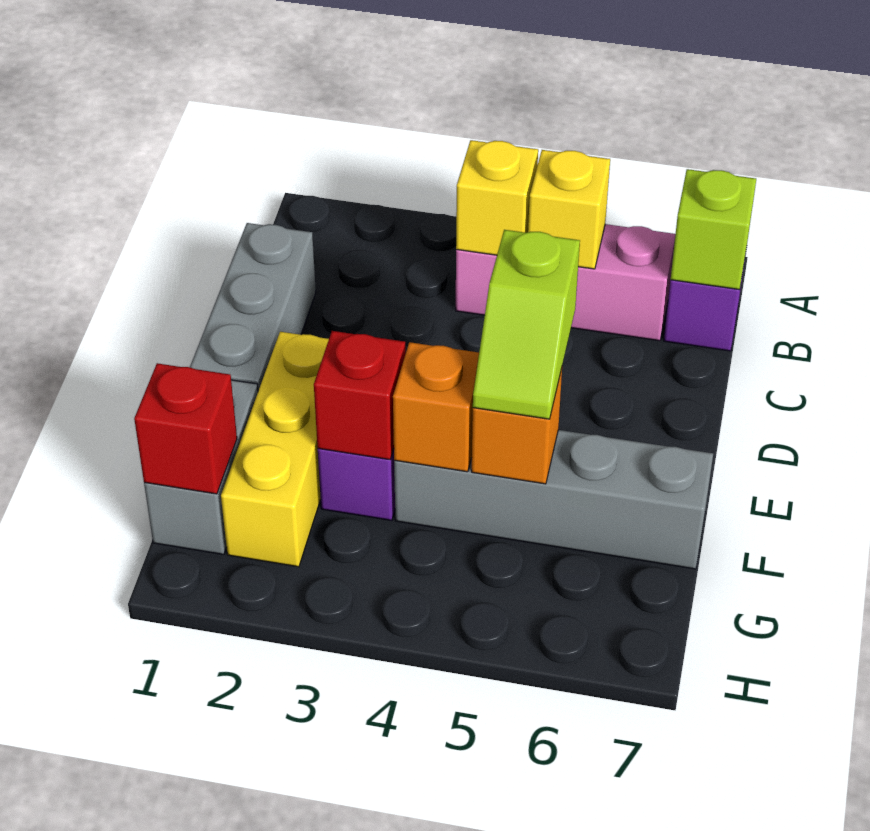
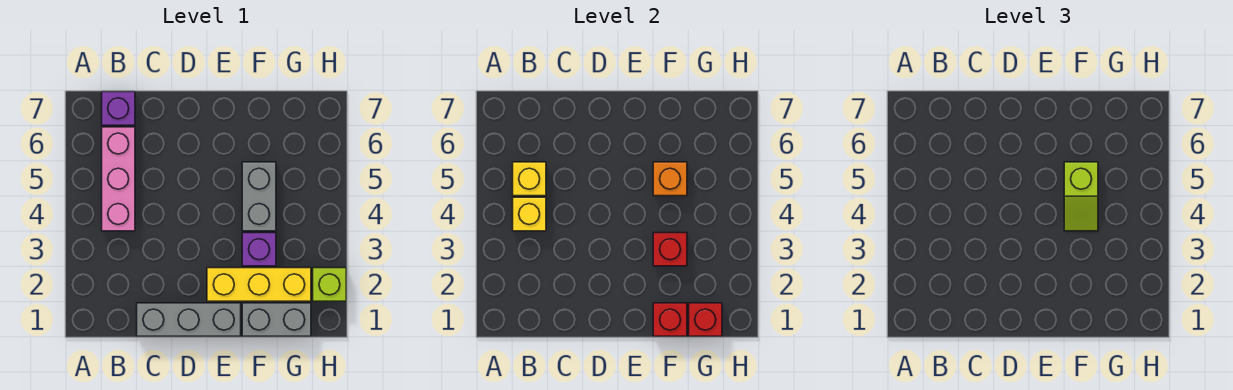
lime brick B7 level 2 -> lime brick H2 level 1
lime slope E5:F5 level 3 top E -> lime slope F4:F5 level 3 top 5
none -> red brick F1 level 2
grey brick F4:F7 level 1 -> grey brick F4:F5 level 1
orange brick F4 level 2 -> none

